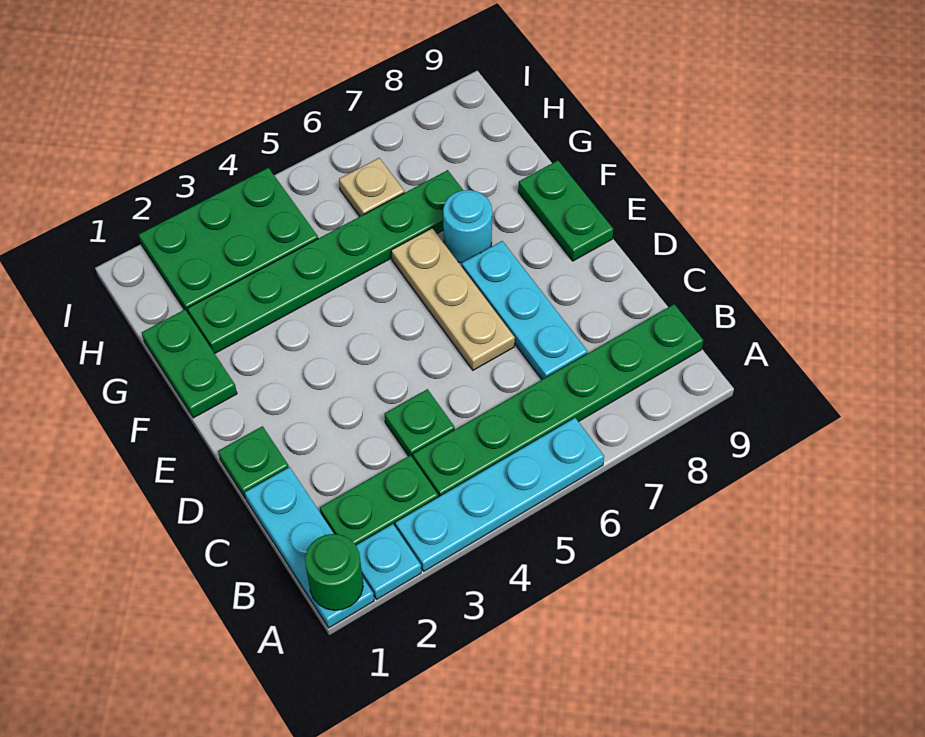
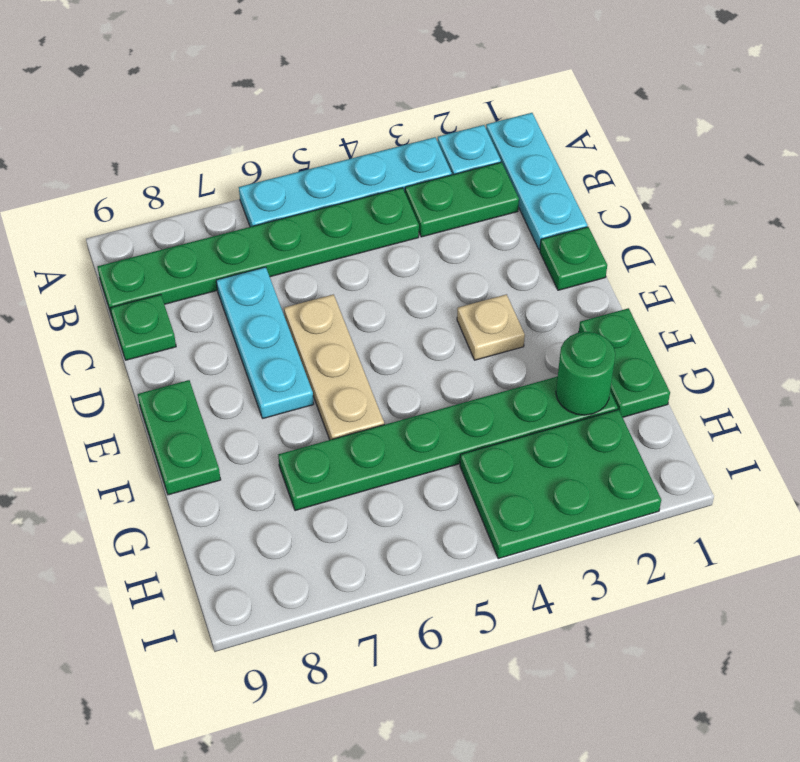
green round brick A1 level 2 -> green round brick G2 level 2
green plate C4 level 1 -> green plate C9 level 1
cyan round brick F7 level 1 -> none
tan plate H6 level 1 -> tan plate E3 level 1

